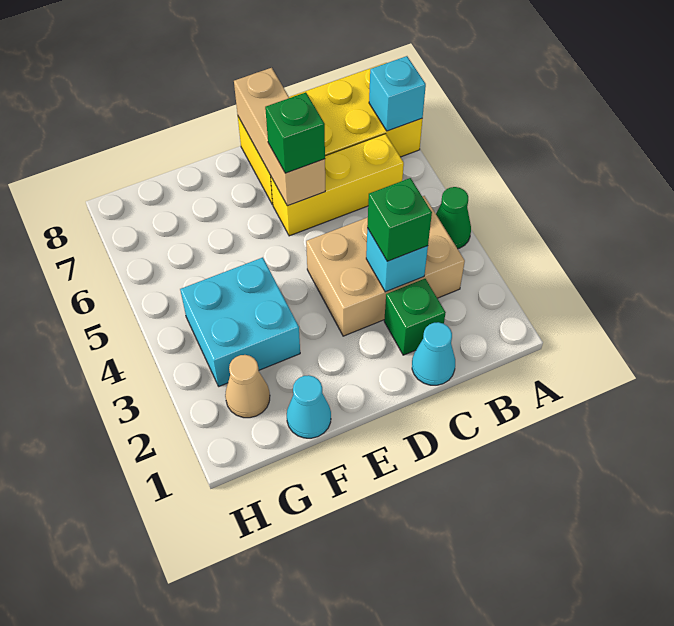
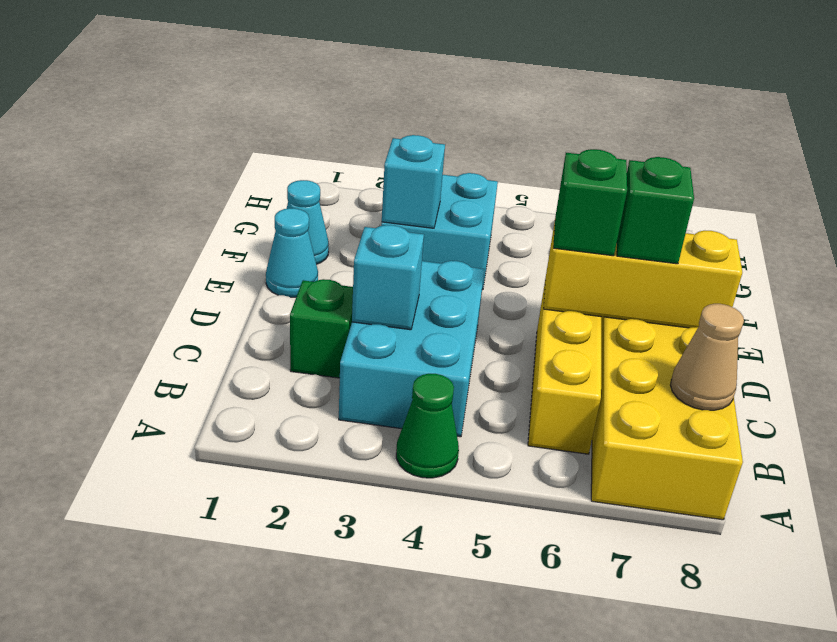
cyan brick A7 level 2 -> cyan brick F3 level 2
tan brick B3:D4 level 1 -> cyan brick B3:D4 level 1
cyan cone C1 level 1 -> cyan cone E1 level 1
green brick C3 level 3 -> green brick D7 level 3
tan brick D6:D8 level 2 -> yellow brick D6:D8 level 2
tan cone G2 level 1 -> tan cone B8 level 2

